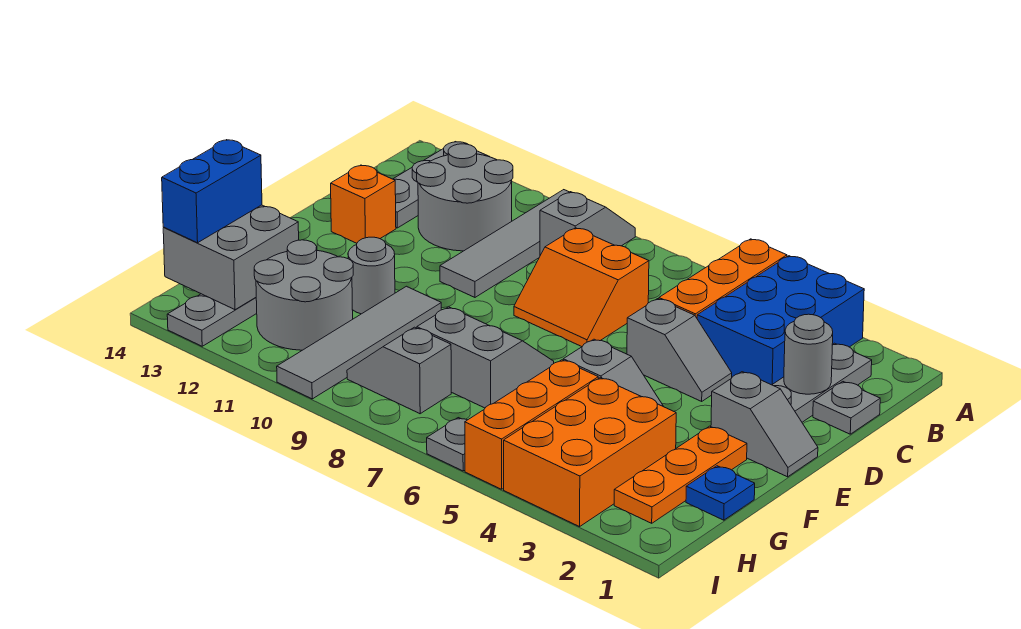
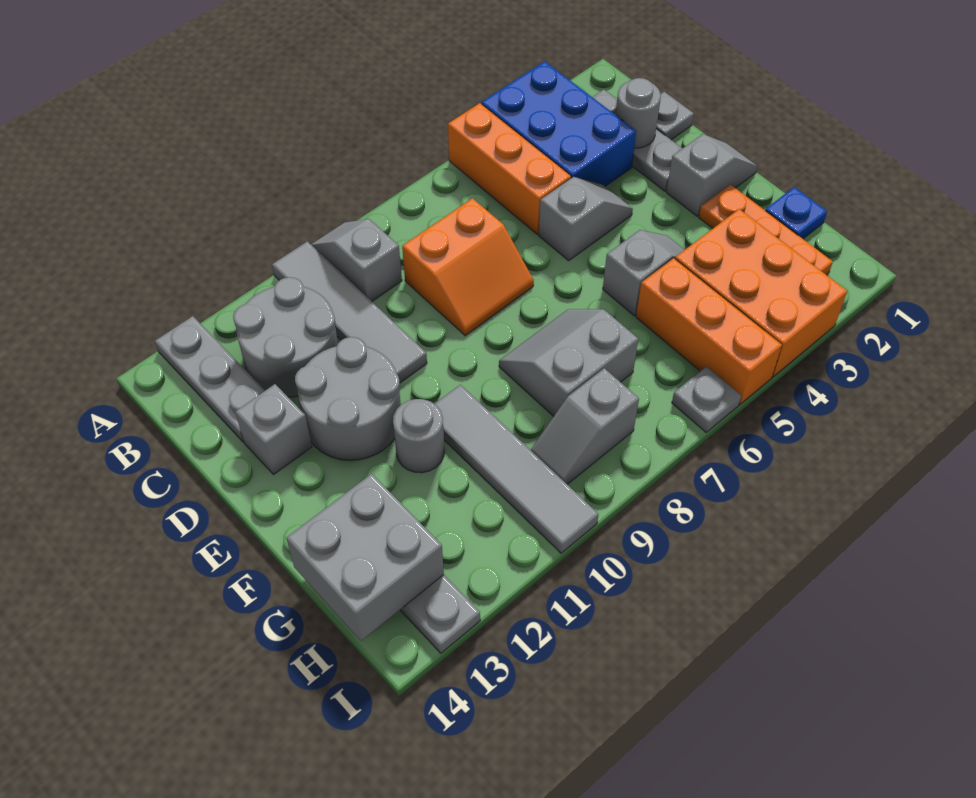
orange brick D13 level 1 -> grey brick D13 level 1
grey round brick G11:H12 level 1 -> grey round brick D11:E12 level 1
blue brick G14:H14 level 3 -> none

